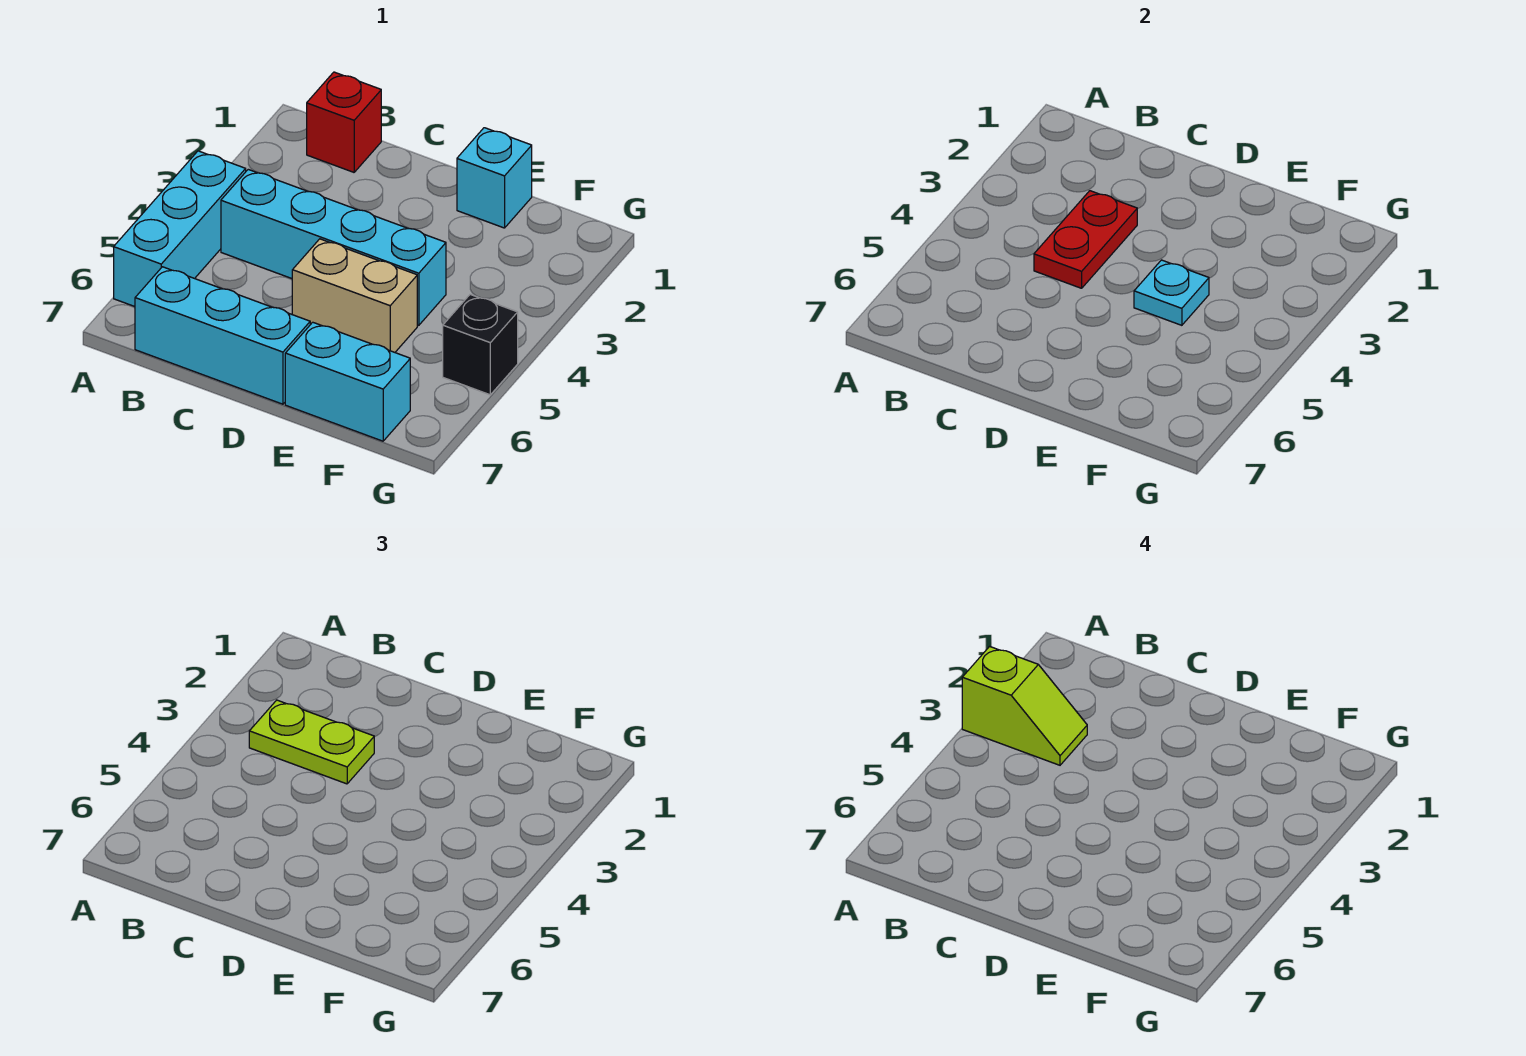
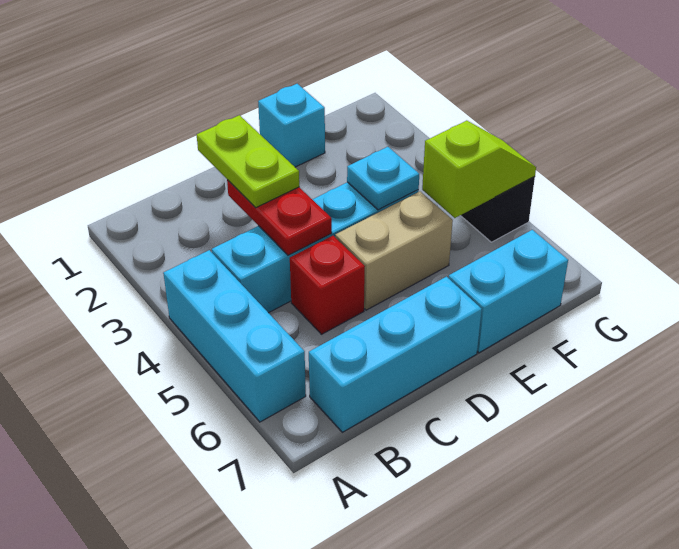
lime slope A3:B3 level 4 top A -> lime slope F5:G5 level 2 top F
red brick B1 level 1 -> red brick C5 level 1
lime plate B3:C3 level 3 -> lime plate C2:C3 level 3

